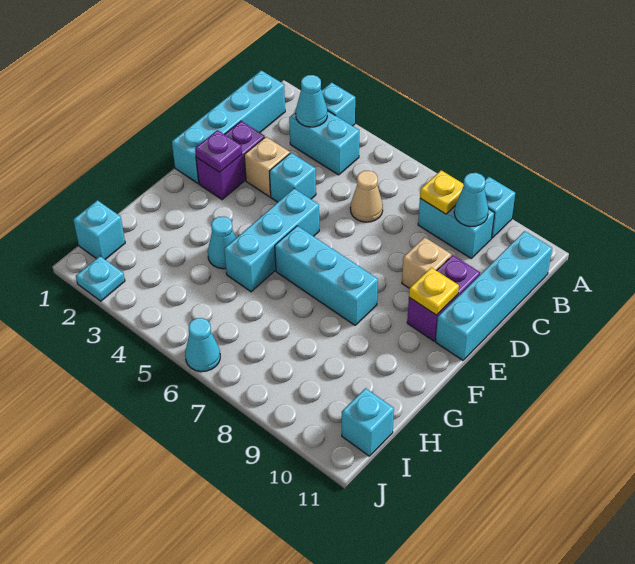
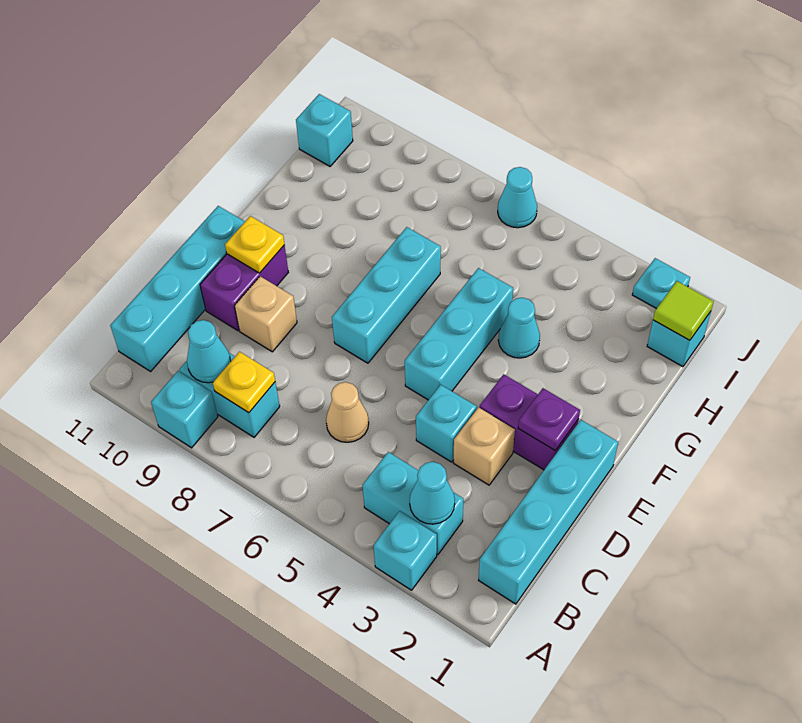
purple brick D2:E2 level 1 -> purple brick E2:E3 level 1
cyan brick F6:F8 level 1 -> cyan brick E7:G7 level 1
none -> lime tile I1 level 2

